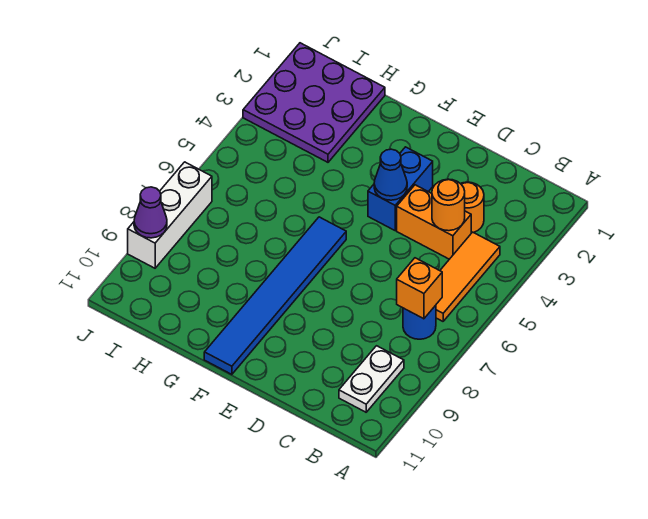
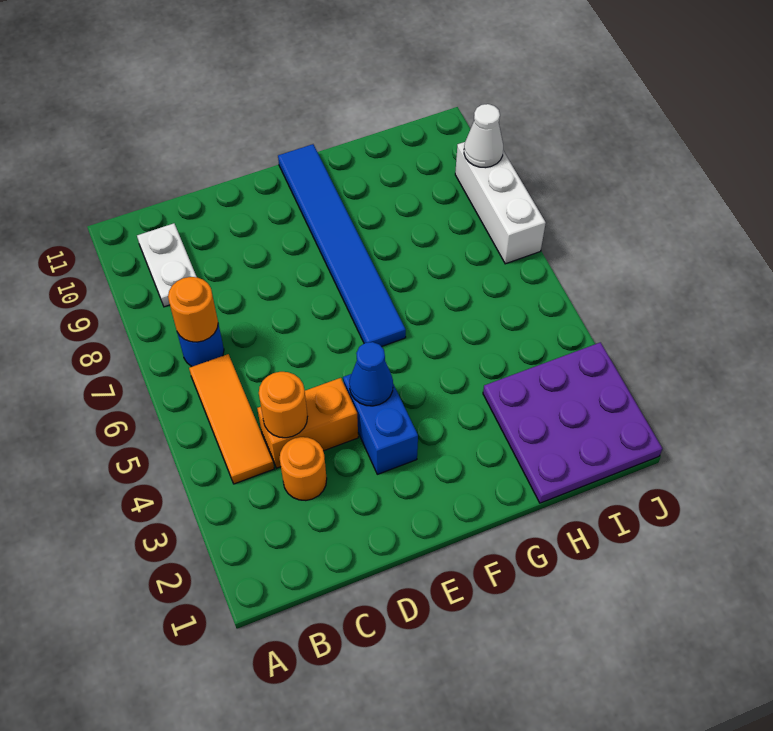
orange brick B7 level 2 -> orange round brick B7 level 2
purple cone J9 level 2 -> white cone J9 level 2

